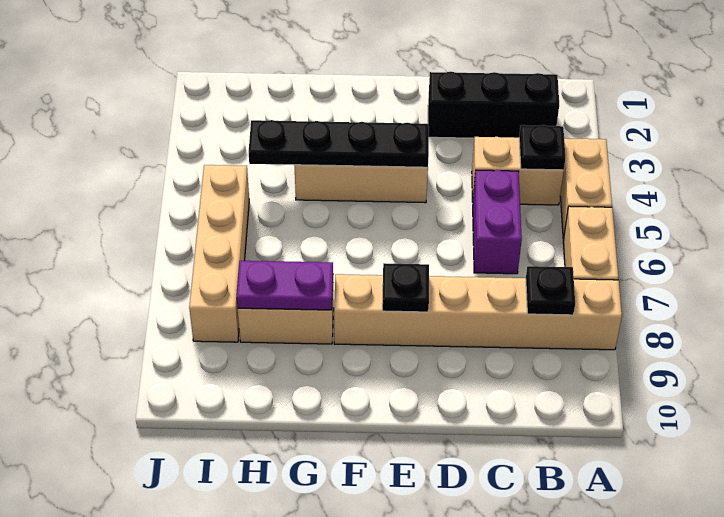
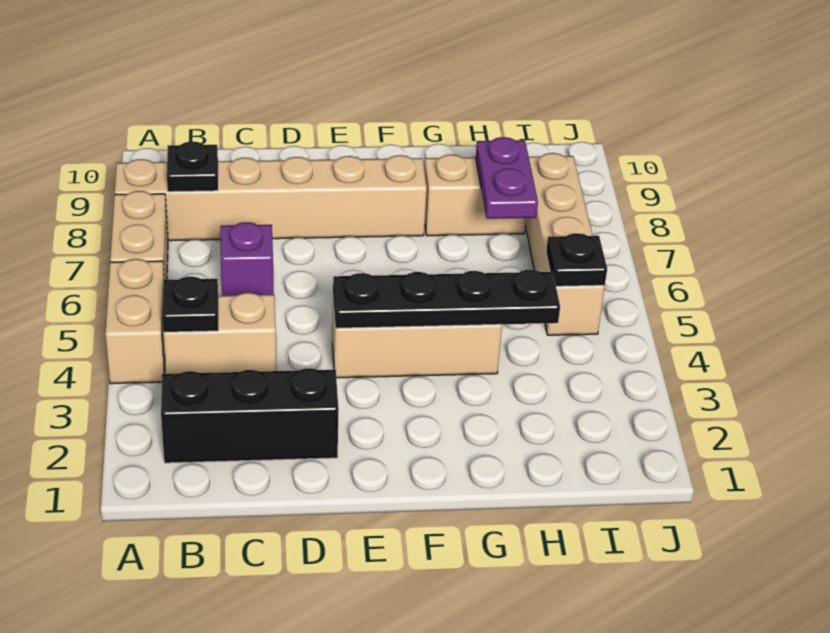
purple brick C5:C6 level 1 -> purple brick C6 level 1
black plate E8 level 2 -> black plate I5 level 2
purple plate G8:H8 level 2 -> purple plate H7:H8 level 2

